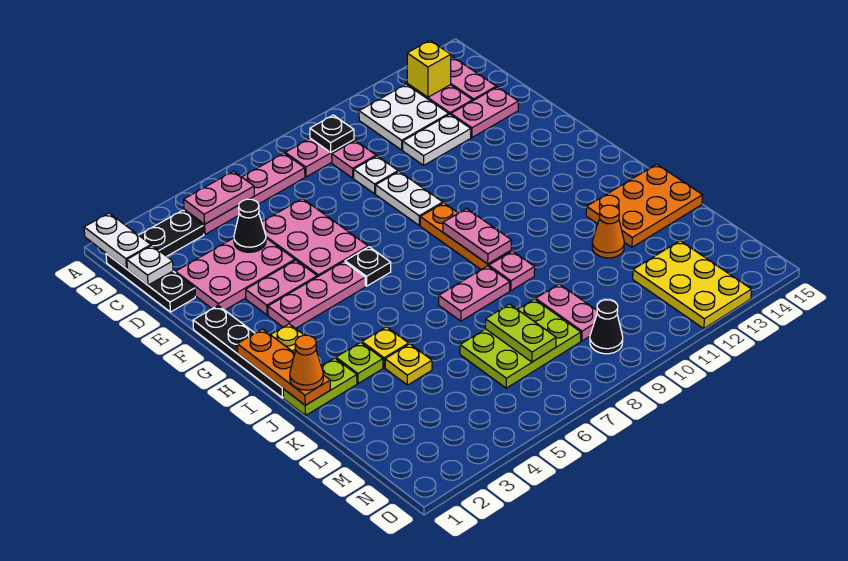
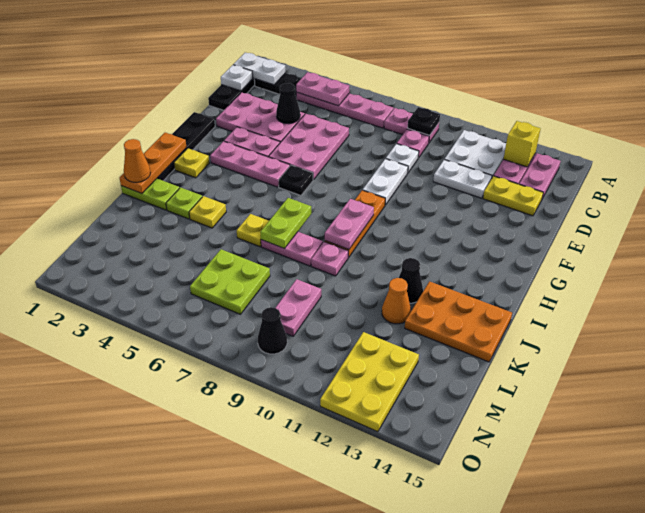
white plate A1:B1 level 2 -> white plate B1:B2 level 2
pink plate D13:D14 level 1 -> yellow plate D13:D14 level 1
none -> black cone J12 level 1
yellow plate K4 level 1 -> yellow plate J6 level 1
lime plate L6:M8 level 1 -> lime plate L6:M7 level 1
lime plate L7:M7 level 2 -> lime plate I7:J7 level 2

